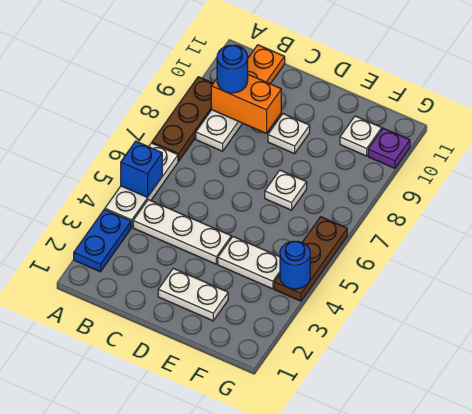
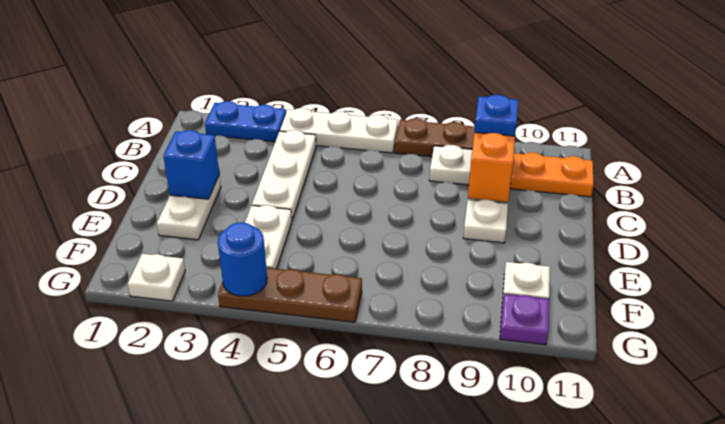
blue brick A5 level 2 -> blue brick D2 level 2
blue round brick B9 level 3 -> blue plate B9 level 3
white plate E7 level 1 -> white plate G2 level 1

